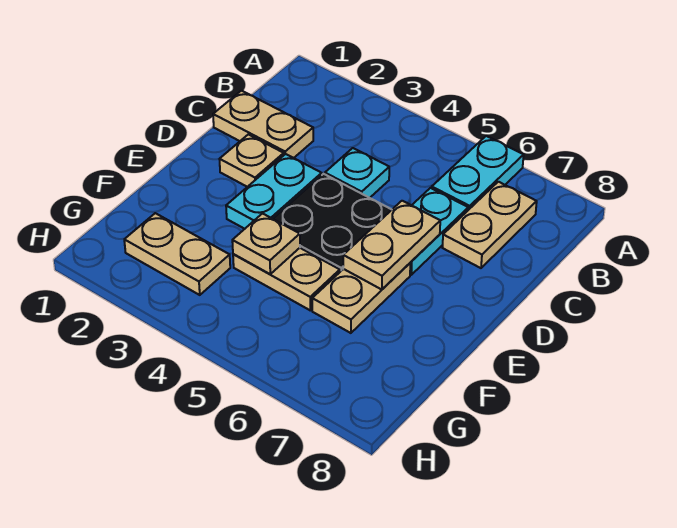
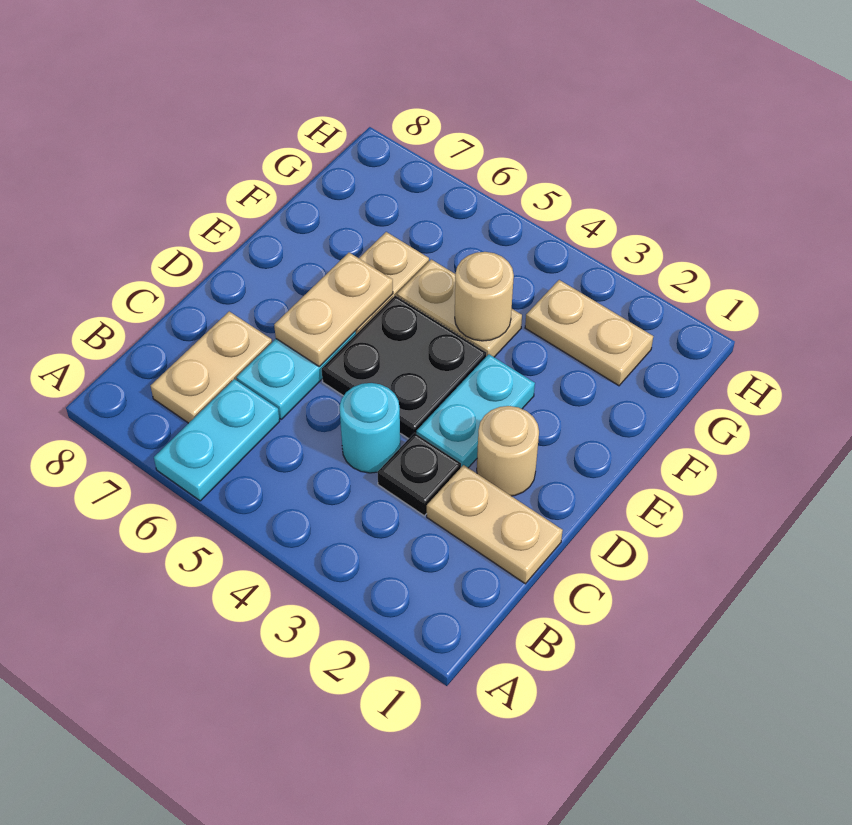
none -> black plate C3 level 1
cyan plate C4 level 1 -> cyan round brick C4 level 1
tan plate D2 level 1 -> tan round brick D2 level 1
tan plate F4 level 2 -> tan round brick F4 level 2

